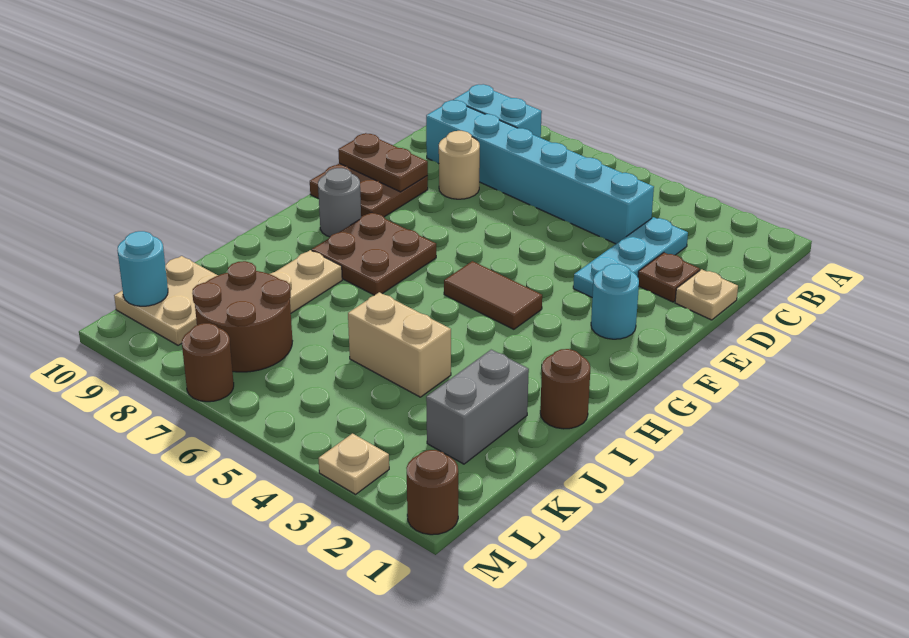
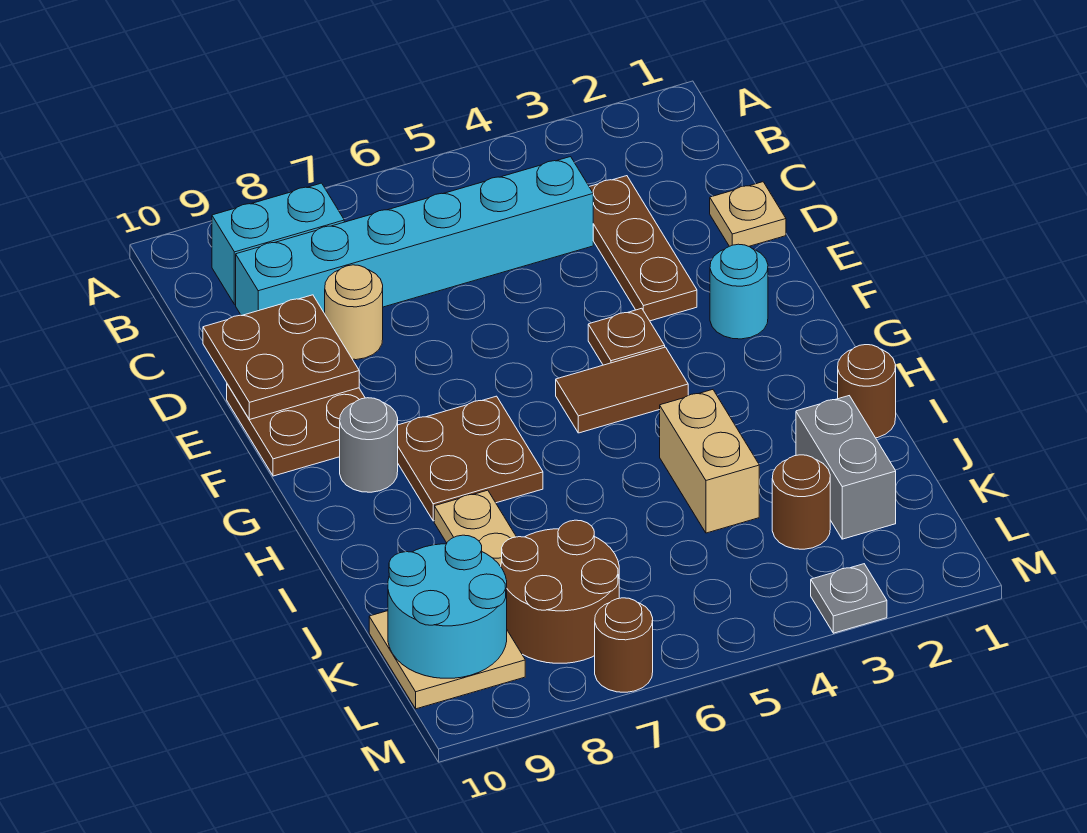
cyan plate C3:E3 level 1 -> brown plate C3:E3 level 1
brown plate D2 level 1 -> brown plate F4 level 1
brown plate E9:E10 level 2 -> brown plate D9:E10 level 2
tan brick J4:J5 level 1 -> tan brick I4:J4 level 1
cyan round brick L10 level 2 -> cyan round brick K9:L10 level 2
brown round brick M1 level 1 -> brown round brick K3 level 1
tan plate M3 level 1 -> grey plate M3 level 1

